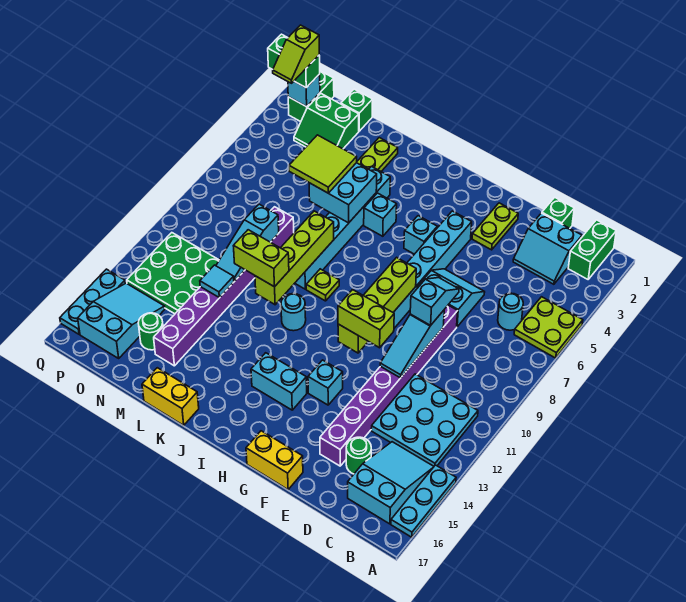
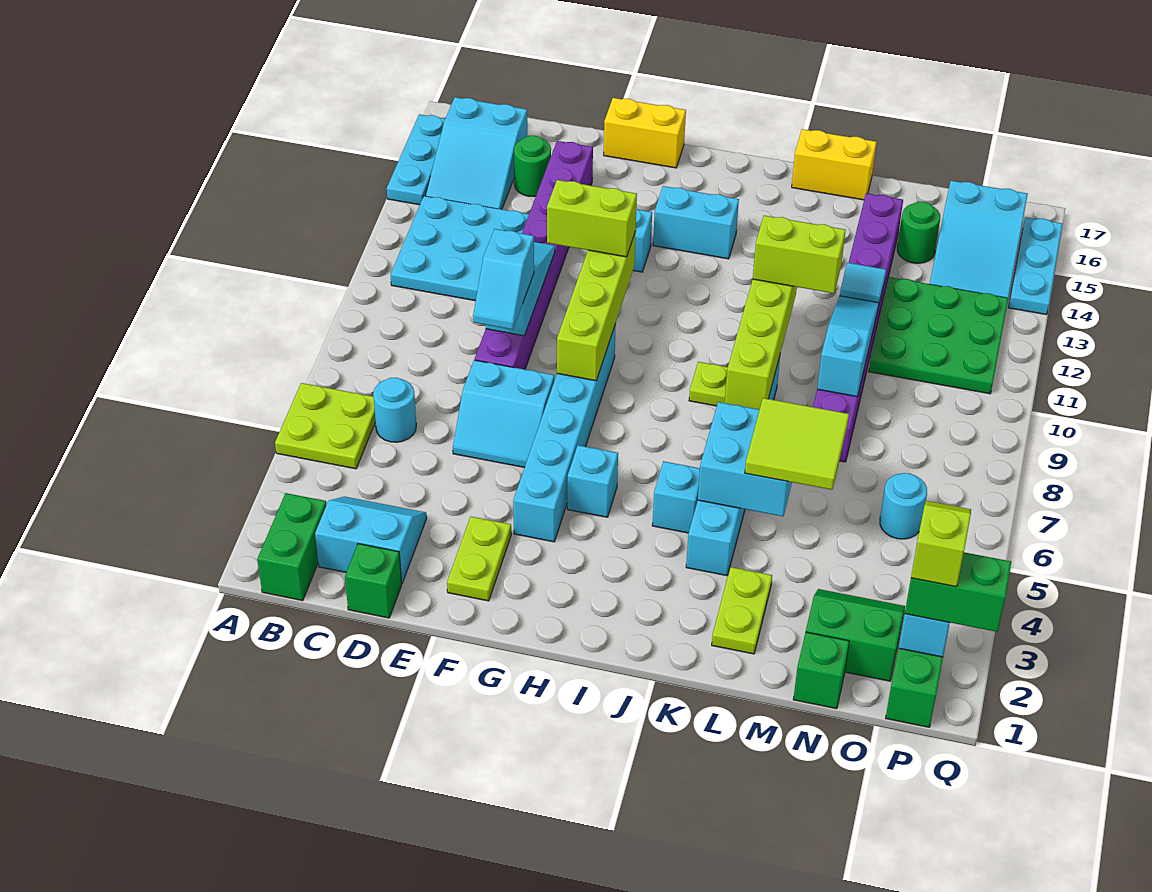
cyan round brick J11 level 1 -> cyan round brick O6 level 1

